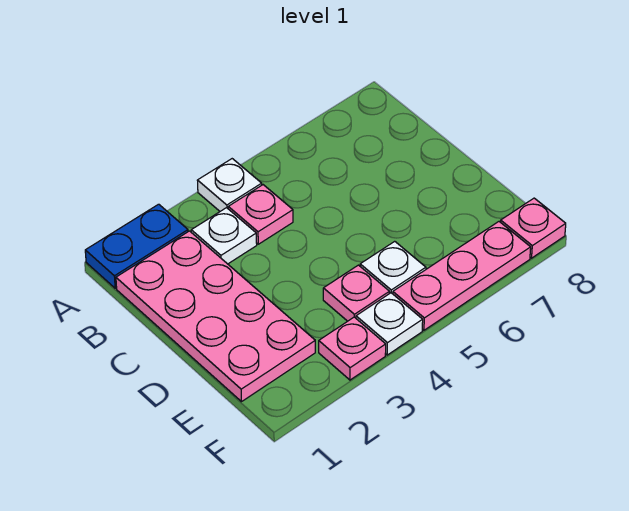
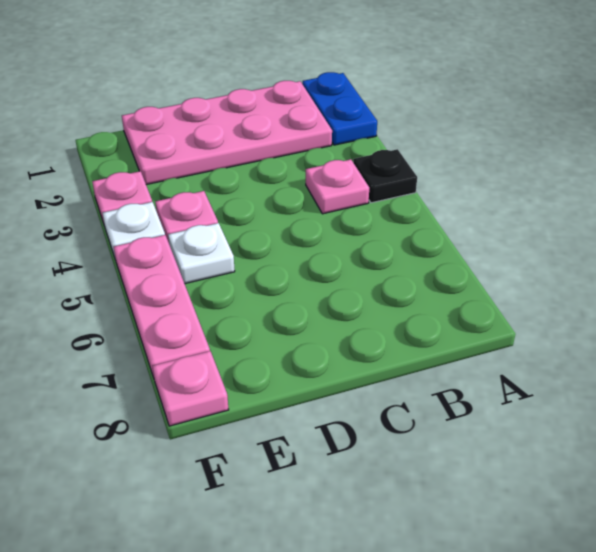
white plate A4 level 1 -> black plate A4 level 1
white plate B3 level 1 -> none

